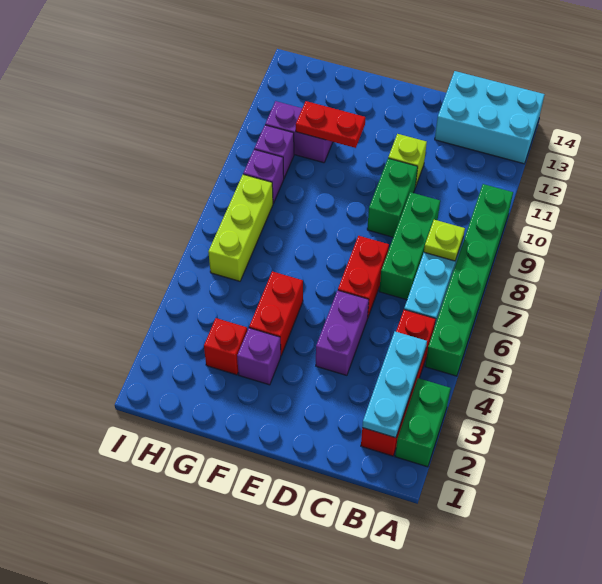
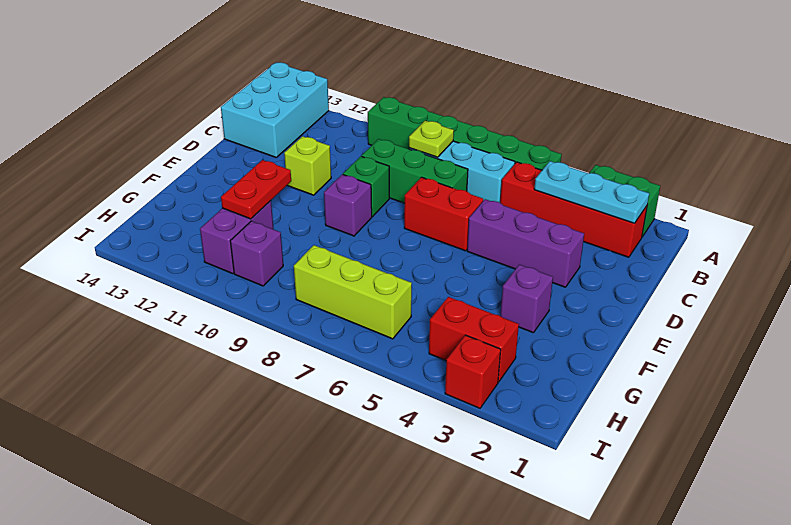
purple brick D4:D5 level 1 -> purple brick D3:D5 level 1
green brick D9:D10 level 1 -> green brick D9 level 1
red brick F4:F5 level 1 -> red brick H3:H4 level 1
red brick G3 level 1 -> red brick I3 level 1
purple brick H9 level 1 -> purple brick E9 level 1

